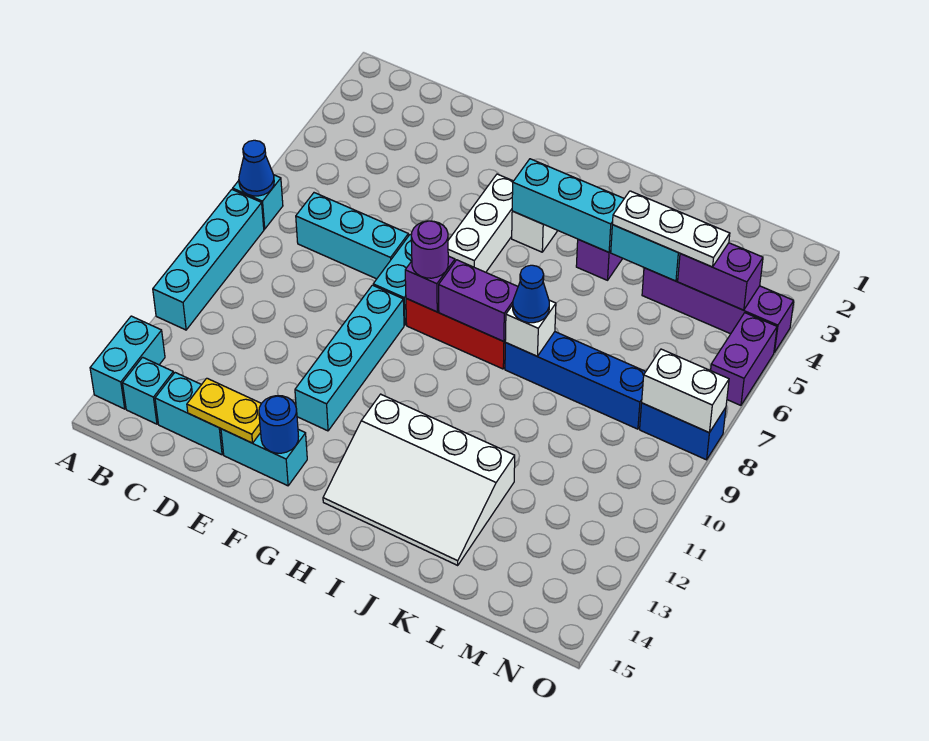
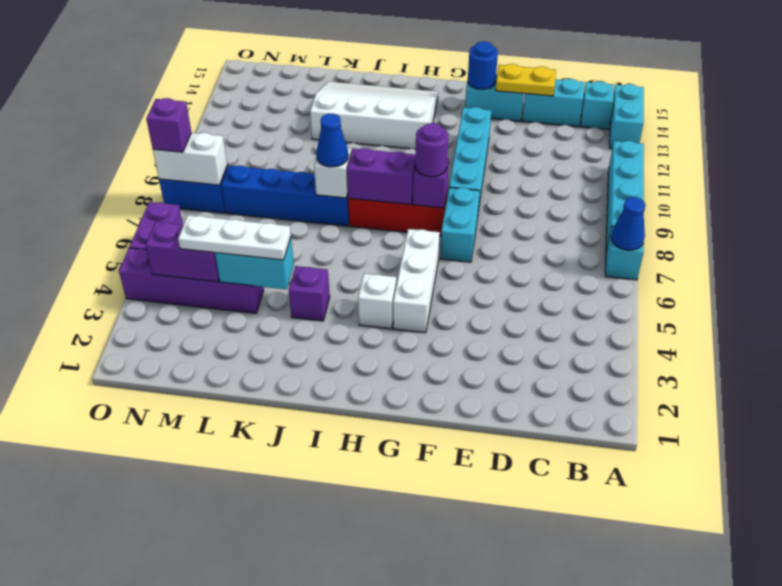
cyan brick C7:E7 level 1 -> none
cyan brick H4:J4 level 2 -> none
none -> purple brick O8 level 3

